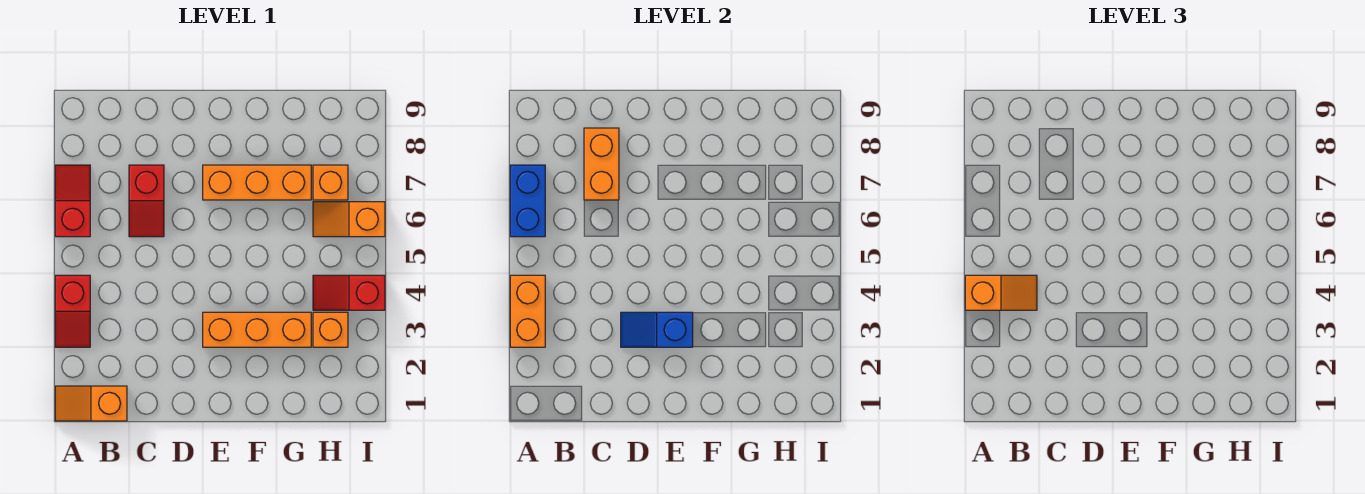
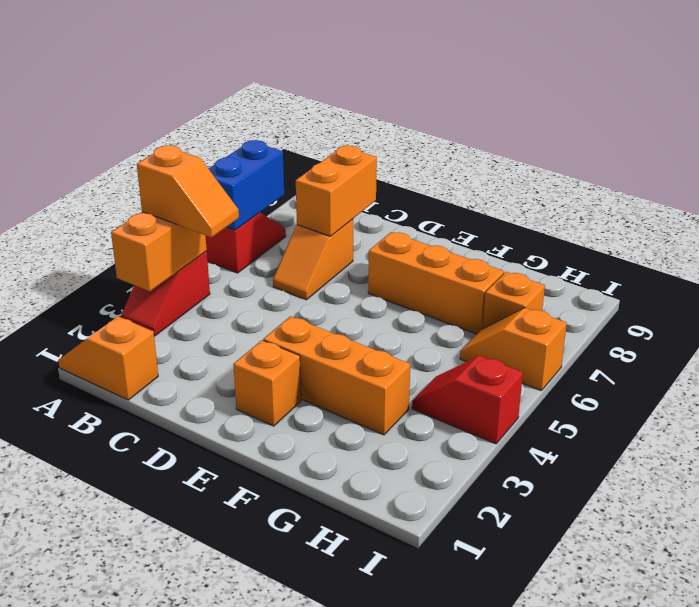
red slope C6:C7 level 1 top 7 -> orange slope C6:C7 level 1 top 7
blue slope D3:E3 level 2 top E -> none
orange brick H3 level 1 -> orange brick E2 level 1

